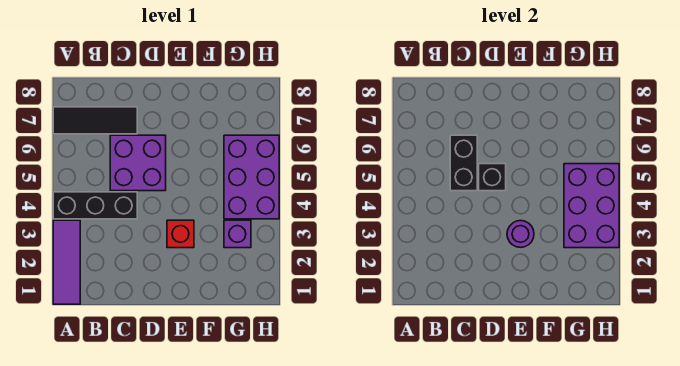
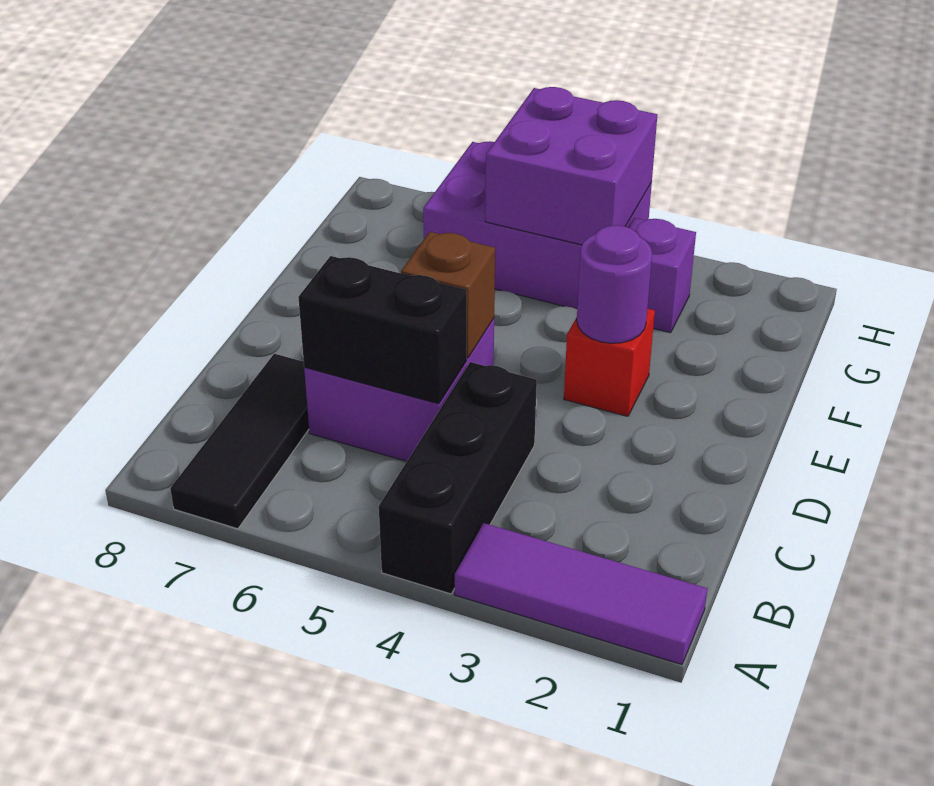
black brick D5 level 2 -> brown brick D5 level 2
purple brick G3:H5 level 2 -> purple brick G4:H5 level 2

